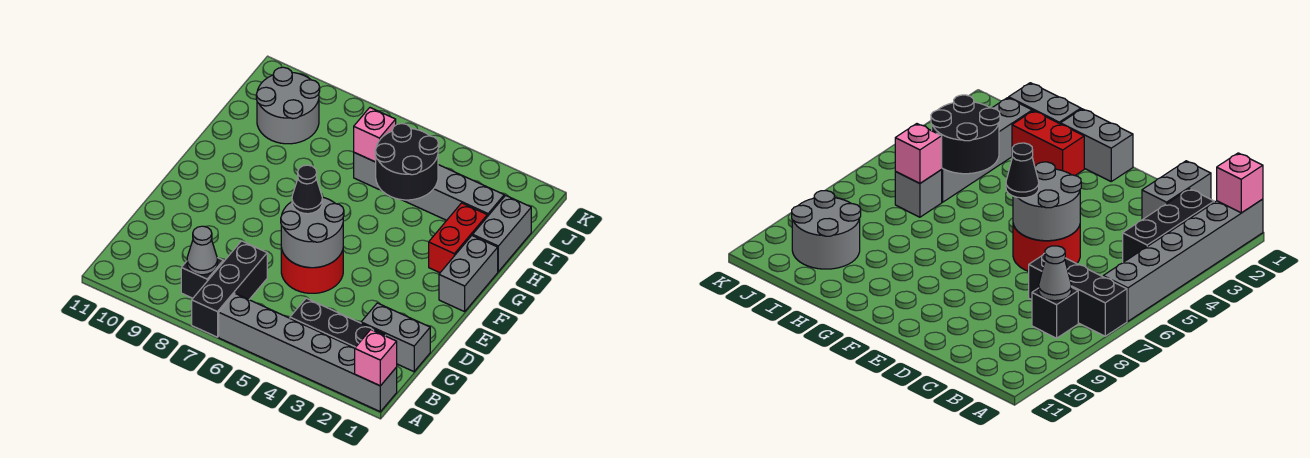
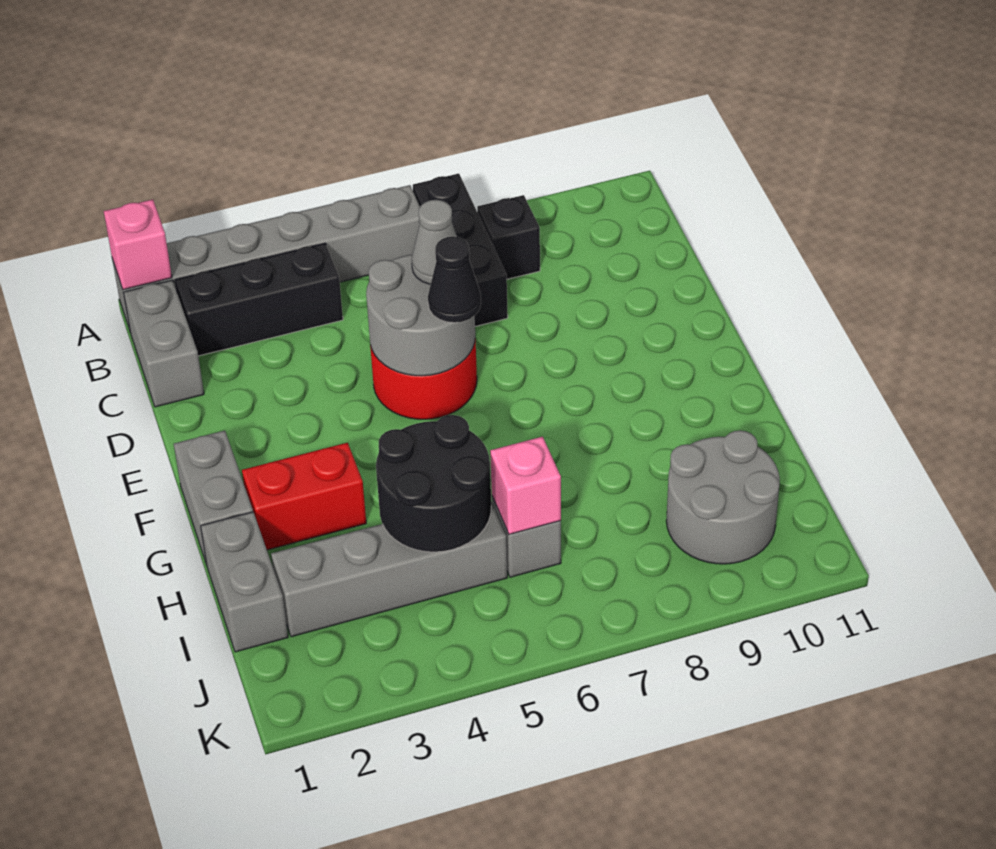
grey cone B8 level 2 -> grey cone D6 level 3
grey brick C1:C2 level 1 -> grey brick B1:C1 level 1
red brick G2:H2 level 1 -> red brick G2:G3 level 1

